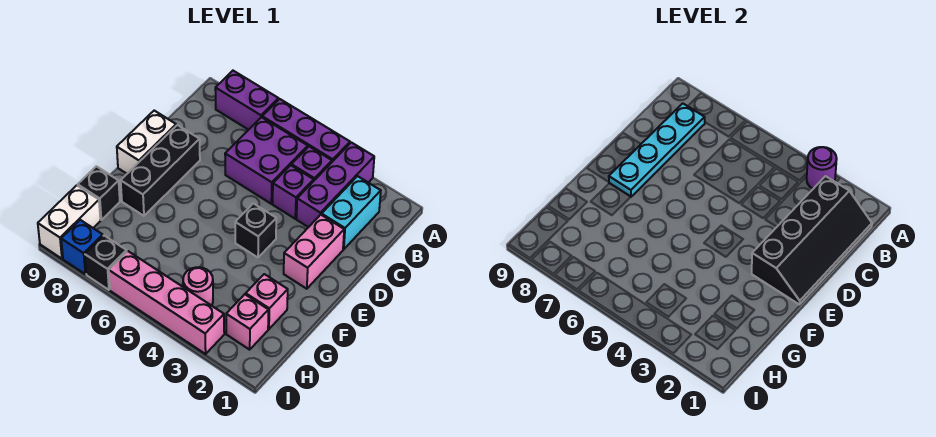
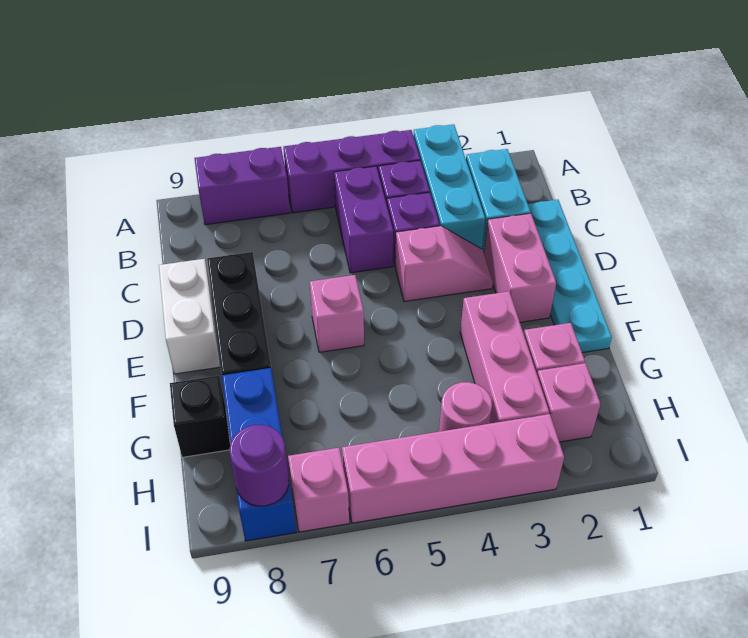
purple brick A3:C3 level 1 -> cyan brick A3:C3 level 1
purple round brick A3 level 2 -> purple round brick I8 level 2
black slope B1:E2 level 2 top 2 -> none
purple brick B5:C6 level 1 -> purple brick B5:C5 level 1
cyan plate B8:E8 level 2 -> cyan plate C1:F1 level 1
none -> pink slope D3:D4 level 1 top 4
black brick E4 level 1 -> none
none -> pink brick E6 level 1
none -> pink brick F3:H3 level 1
white brick H9:I9 level 1 -> none
black brick I7 level 1 -> pink brick I7 level 1
blue brick I8 level 1 -> blue brick G8:I8 level 1

